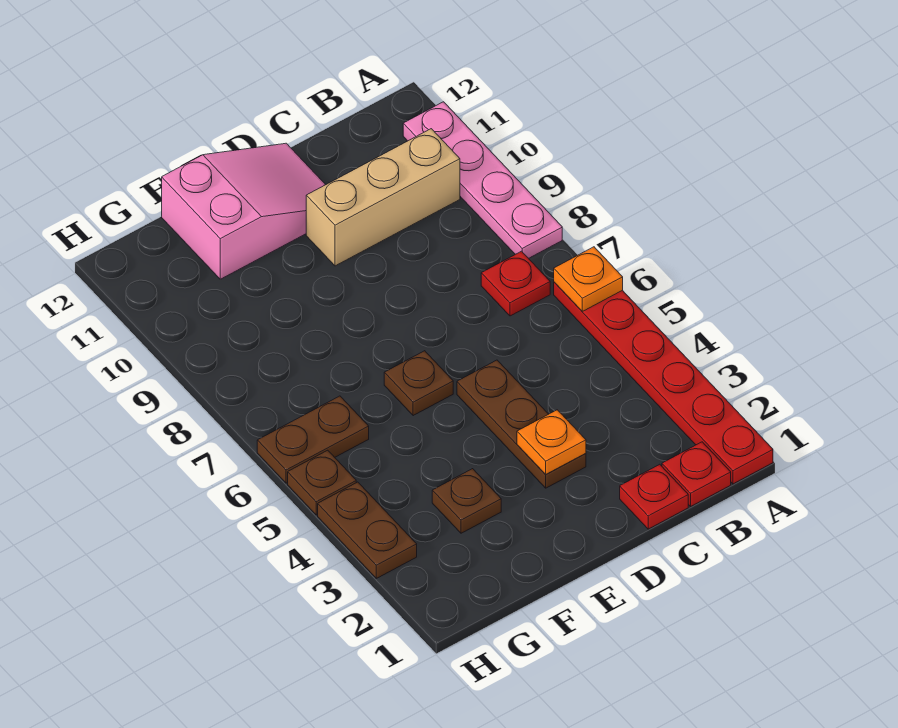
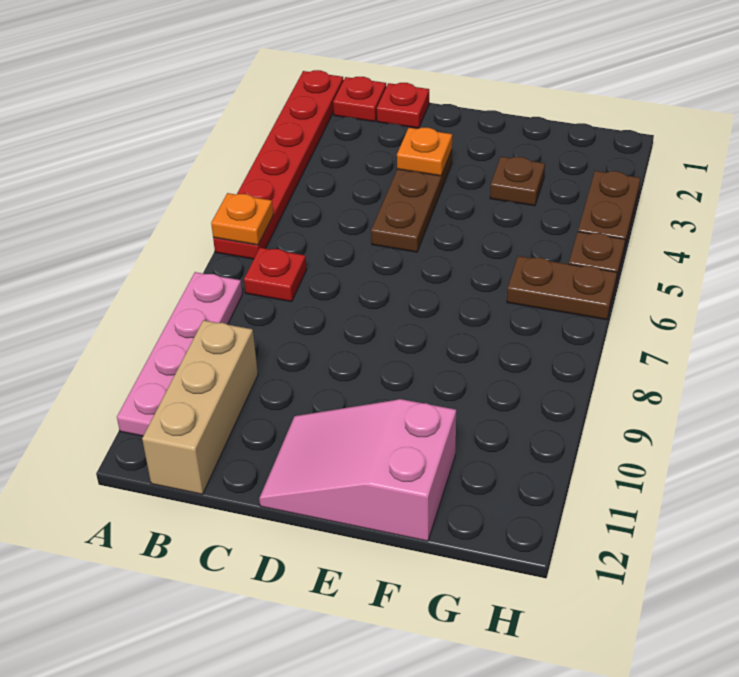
tan brick B10:D10 level 1 -> tan brick B10:B12 level 1
brown plate E6 level 1 -> none

